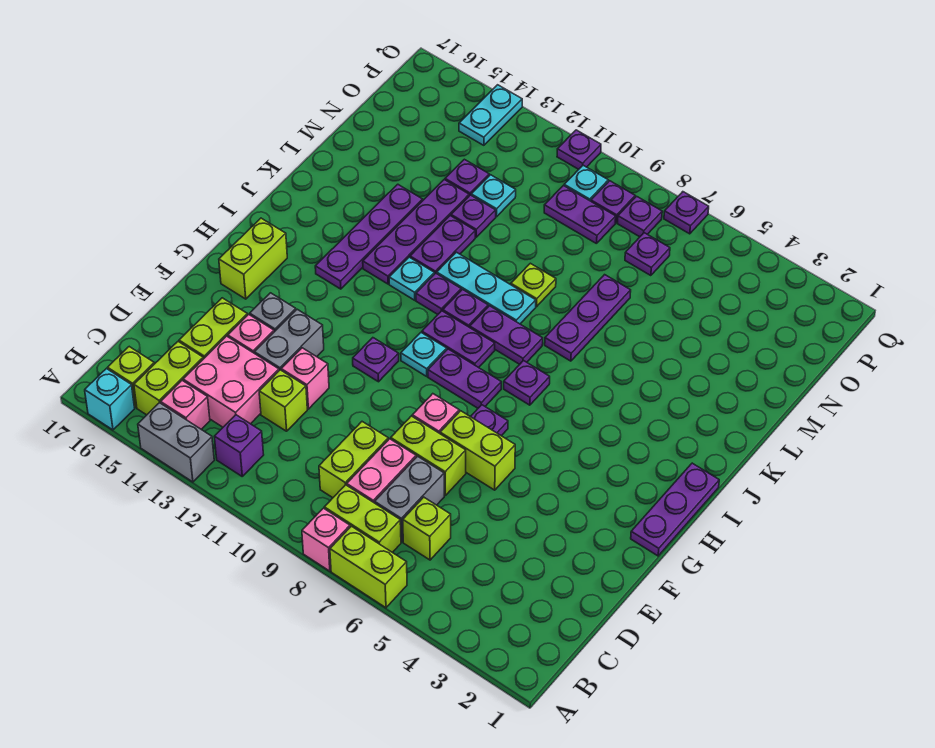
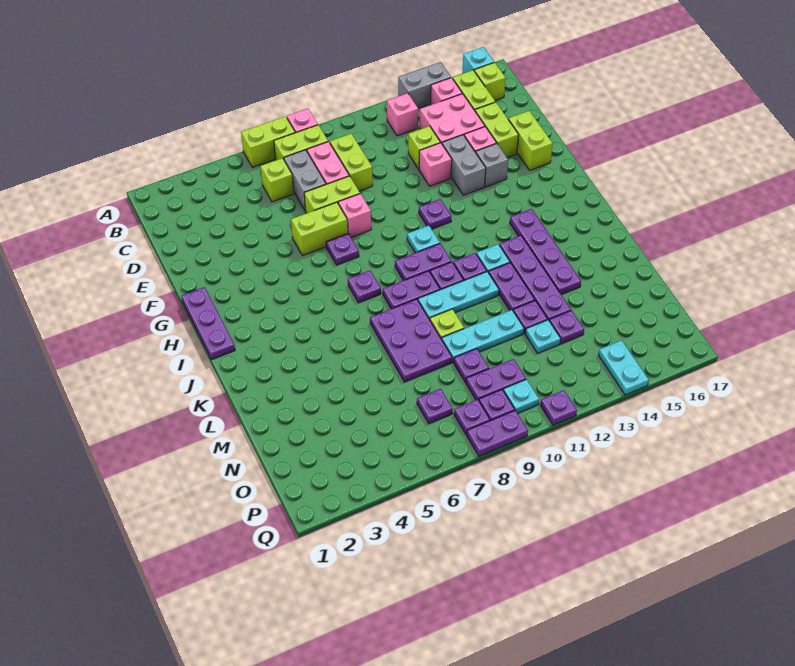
purple brick B12 level 1 -> pink brick B12 level 1
lime brick G16:H16 level 1 -> lime brick E16:F16 level 1
purple plate H8:H9 level 1 -> purple plate Q8:Q9 level 1
purple plate K7:M7 level 1 -> purple plate K7:M8 level 1
none -> cyan plate M9:M11 level 1
purple plate Q7 level 1 -> purple plate N9 level 1

